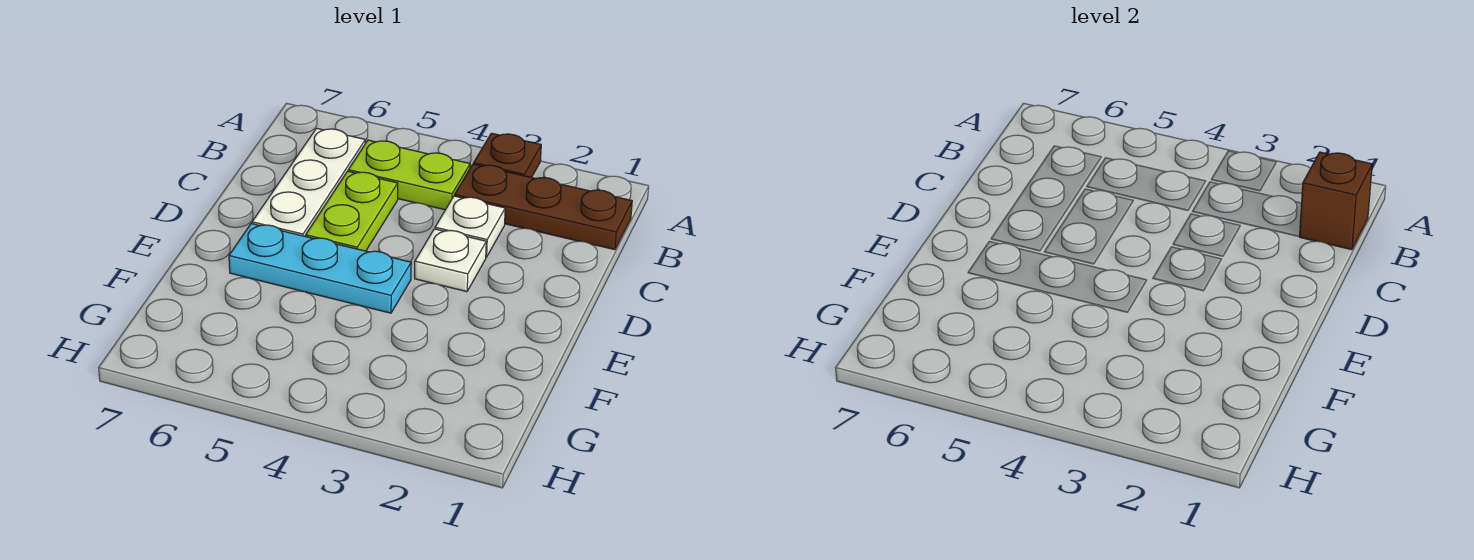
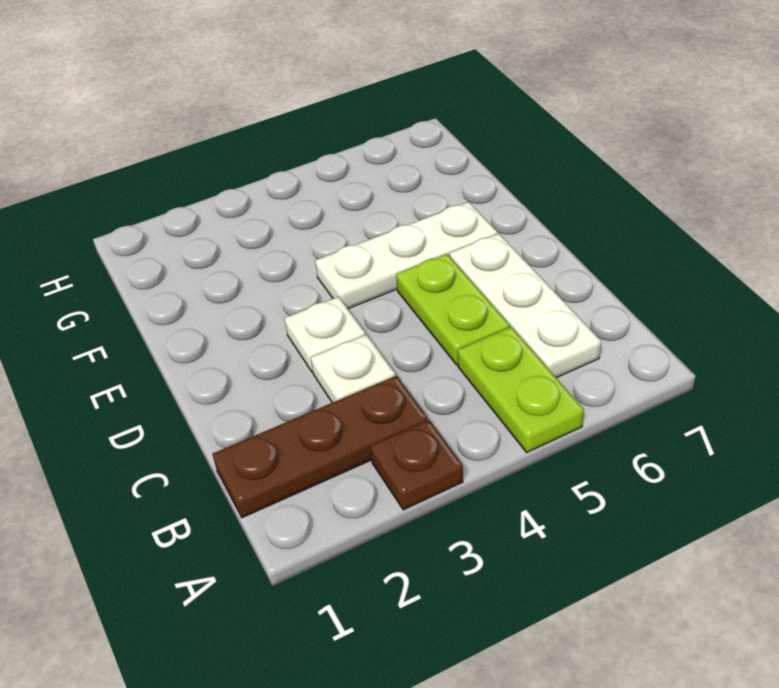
brown brick B1 level 2 -> none
lime plate B4:B5 level 1 -> lime plate A5:B5 level 1
cyan plate E4:E6 level 1 -> white plate E4:E6 level 1

